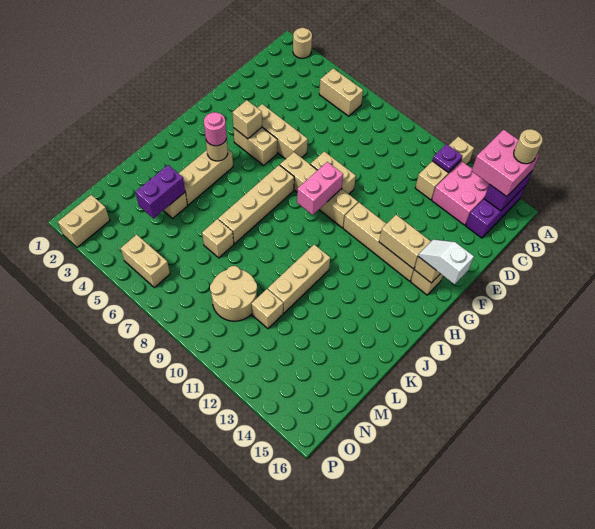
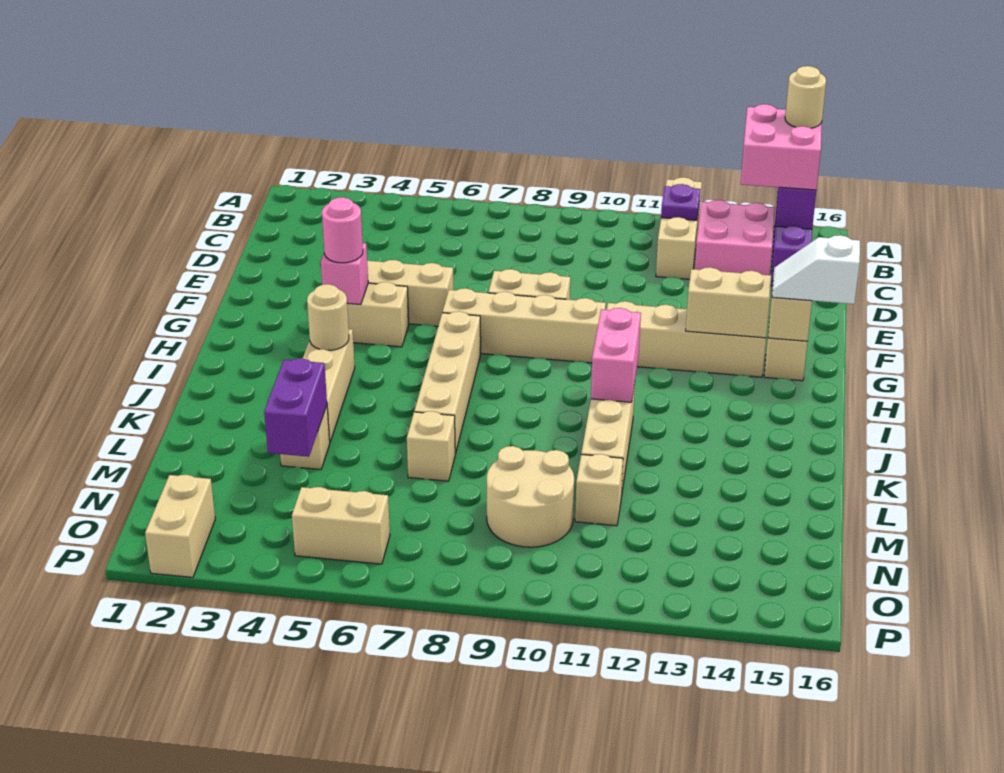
tan round brick A2 level 1 -> none
tan brick B5:B6 level 1 -> none
tan brick G4 level 2 -> pink brick G4 level 2
pink brick G9:H9 level 2 -> pink brick I11:J11 level 2
pink round brick I4 level 3 -> pink round brick G4 level 3

